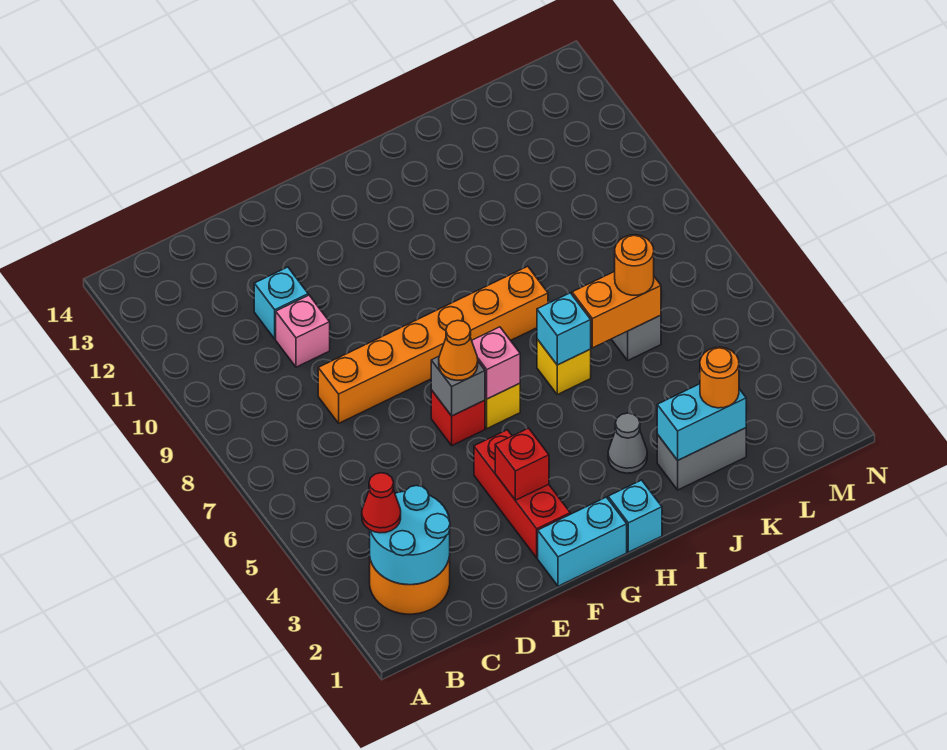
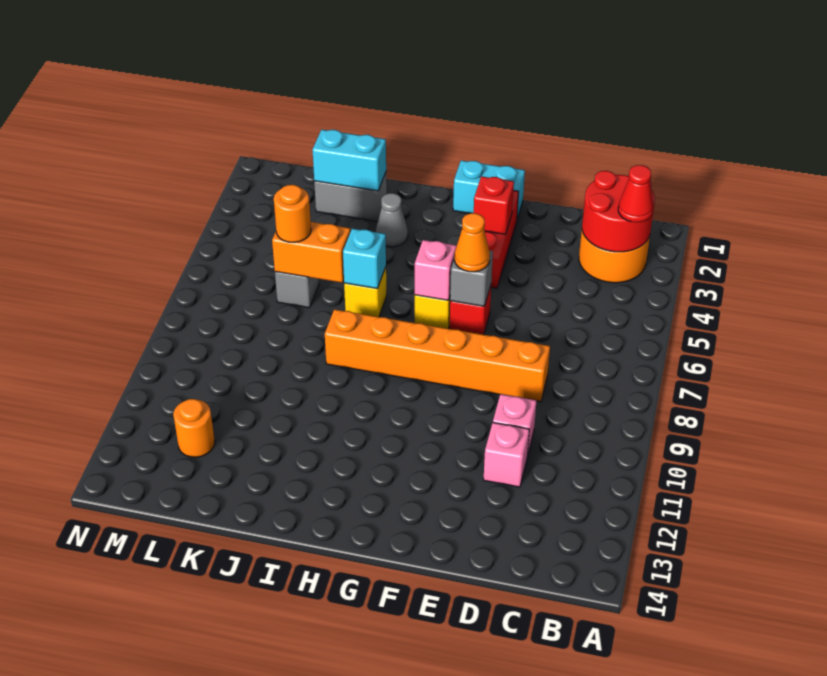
cyan round brick B2:C3 level 2 -> red round brick B2:C3 level 2
cyan brick D11 level 1 -> pink brick D11 level 1
cyan brick H1 level 1 -> none
orange round brick K2 level 3 -> orange round brick L12 level 1

